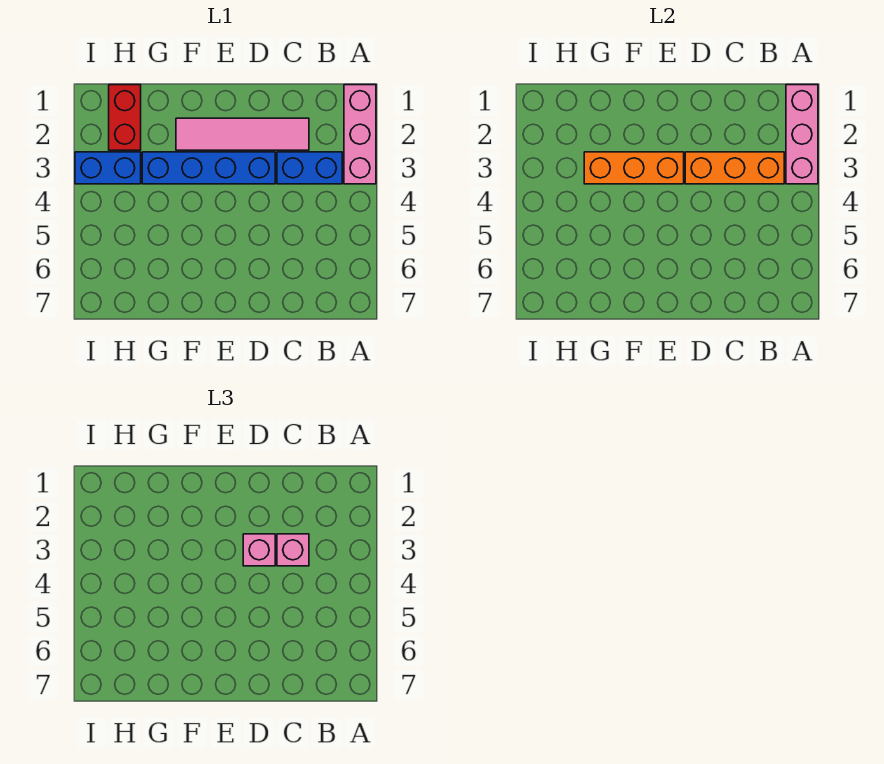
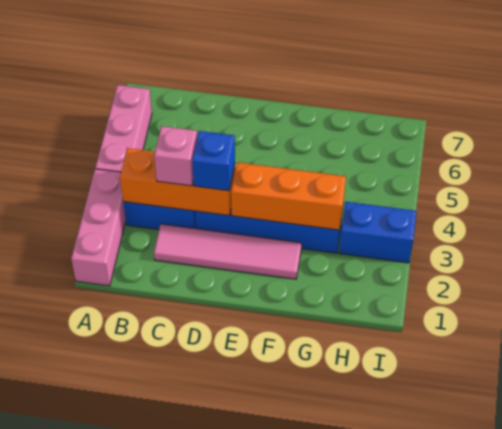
pink brick A1:A3 level 2 -> pink brick A4:A6 level 1
pink brick D3 level 3 -> blue brick D3 level 3
red brick H1:H2 level 1 -> none

